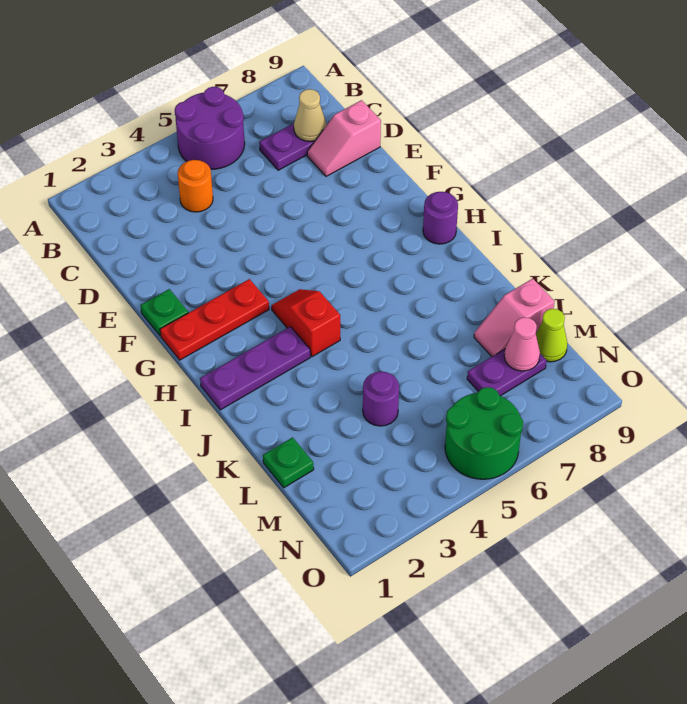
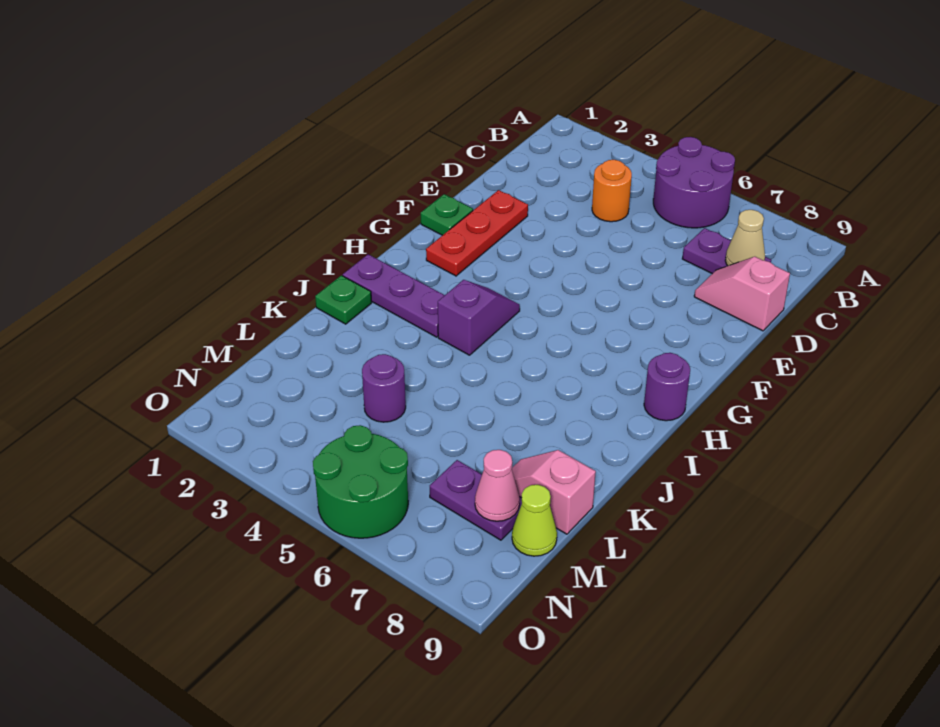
red plate G1:G3 level 1 -> red plate E2:G2 level 1
red slope H4:I4 level 1 top I -> purple slope H4:I4 level 1 top I
green plate L1 level 1 -> green plate J1 level 1

